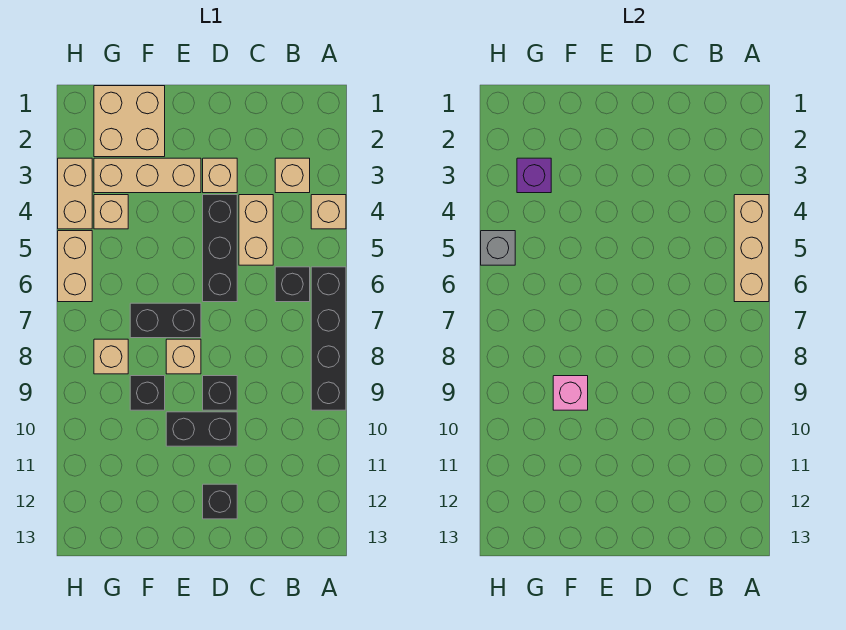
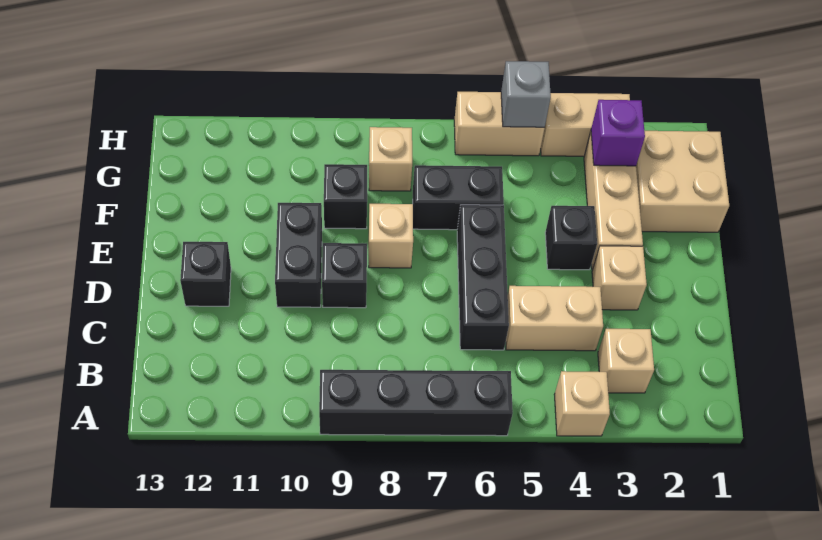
tan brick A4:A6 level 2 -> none
black brick B6 level 1 -> black brick E4 level 1
black brick D4:D6 level 1 -> black brick C6:E6 level 1
black brick E7:F7 level 1 -> black brick F6:F7 level 1
pink brick F9 level 2 -> none
tan brick G4 level 1 -> none

